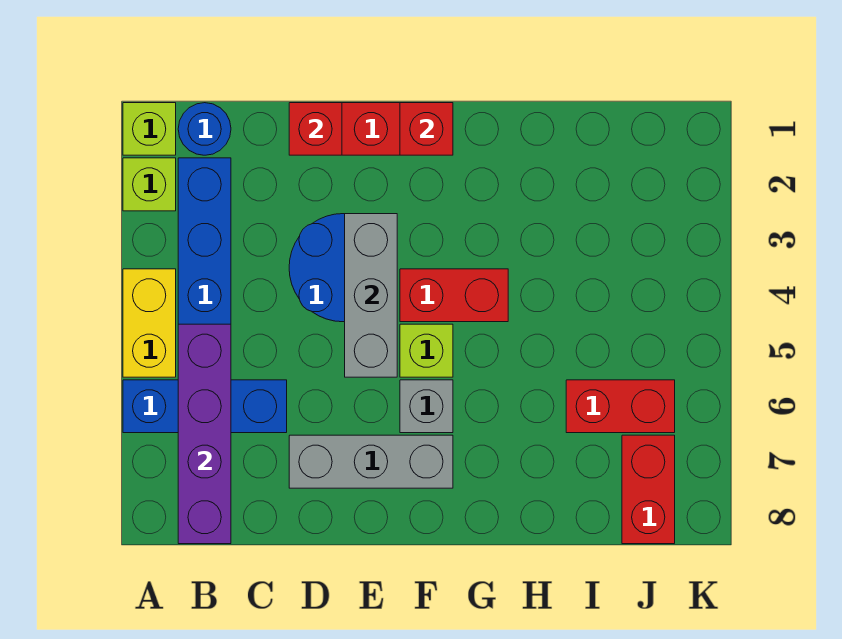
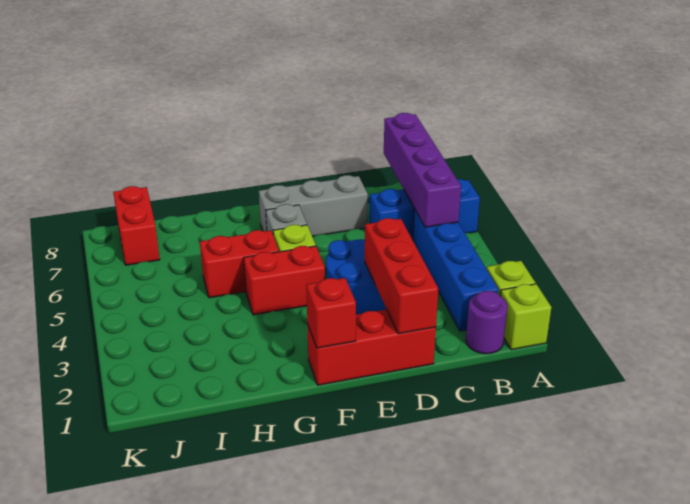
yellow brick A4:A5 level 1 -> none
blue round brick B1 level 1 -> purple round brick B1 level 1
red brick D1 level 2 -> red brick D1:D3 level 2
grey brick E3:E5 level 2 -> none
red brick I6:J6 level 1 -> red brick G5:H5 level 1

